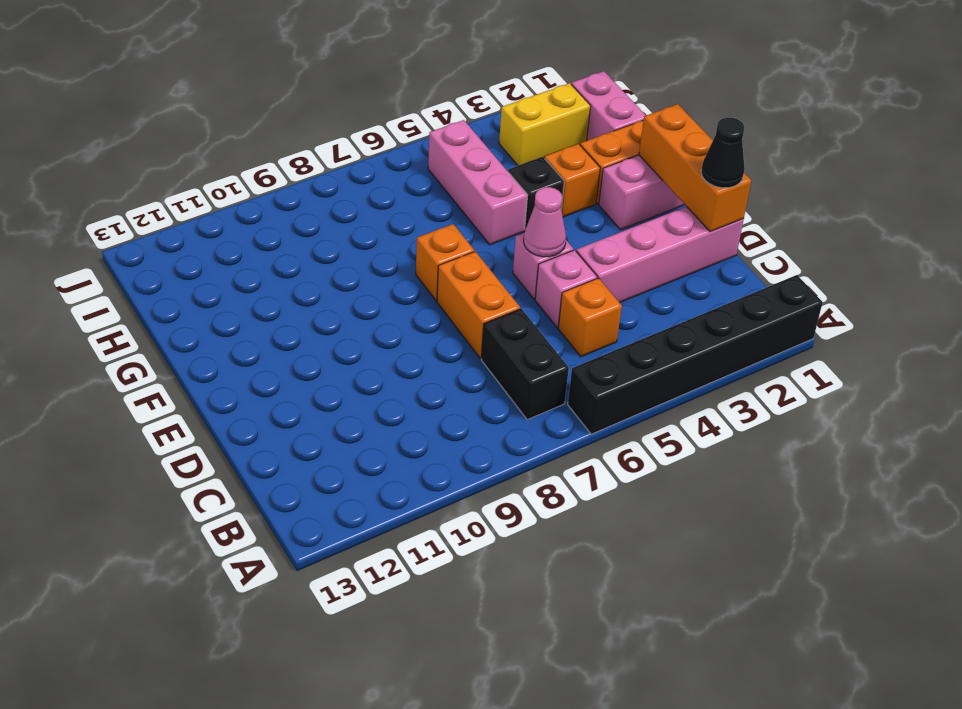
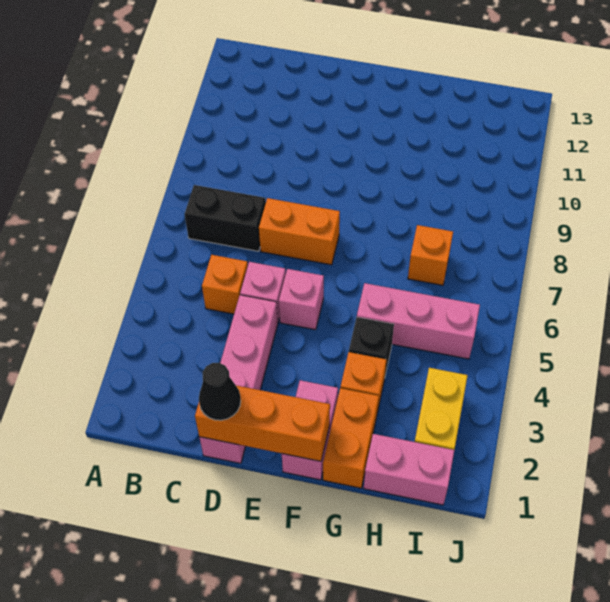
black brick A1:A6 level 1 -> none
pink cone E5 level 2 -> none
orange brick F7 level 1 -> orange brick H7 level 1

